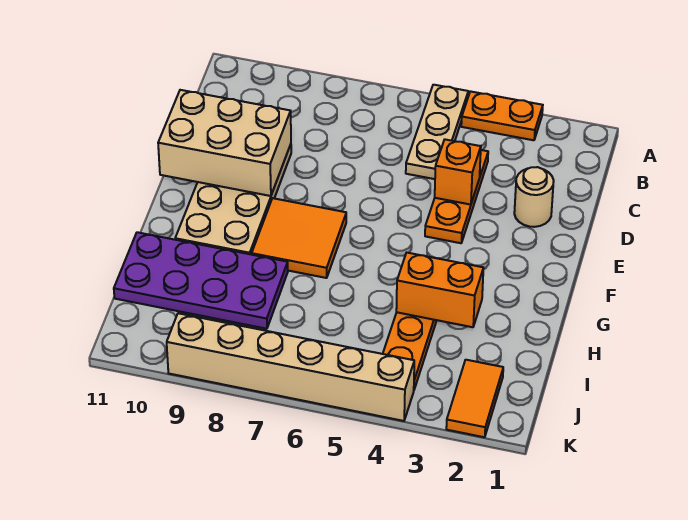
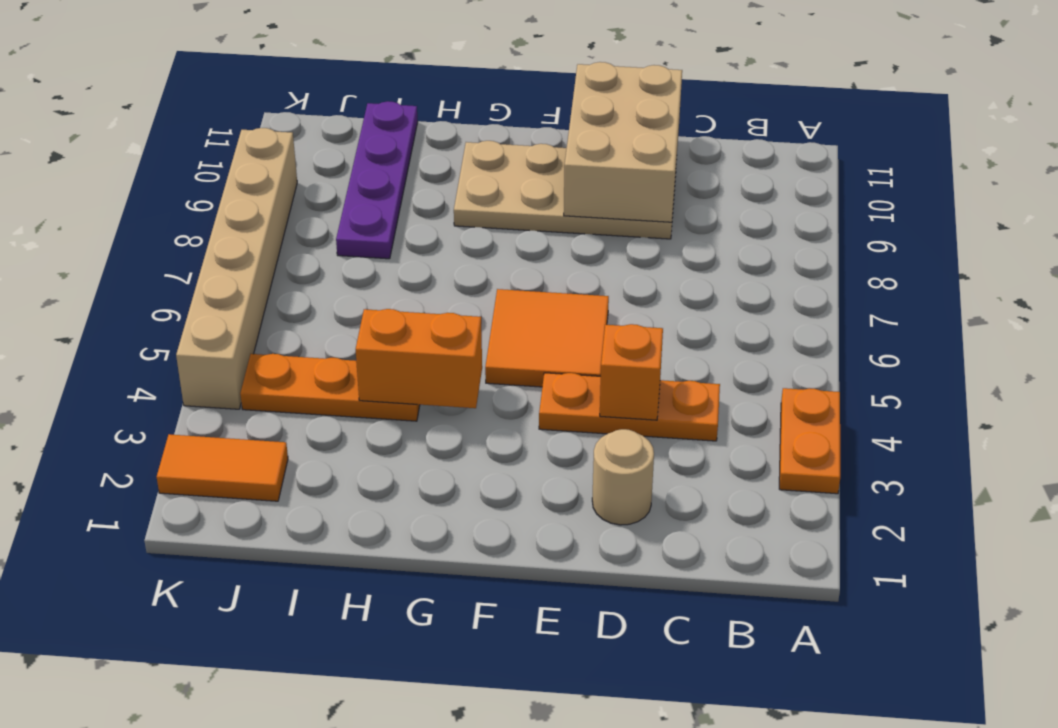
tan plate A5:C5 level 1 -> none
orange tile F7:G8 level 1 -> orange tile E5:F6 level 1
orange brick H3:H4 level 2 -> orange brick G4:H4 level 2
purple plate H8:I11 level 1 -> purple plate I8:I11 level 1

